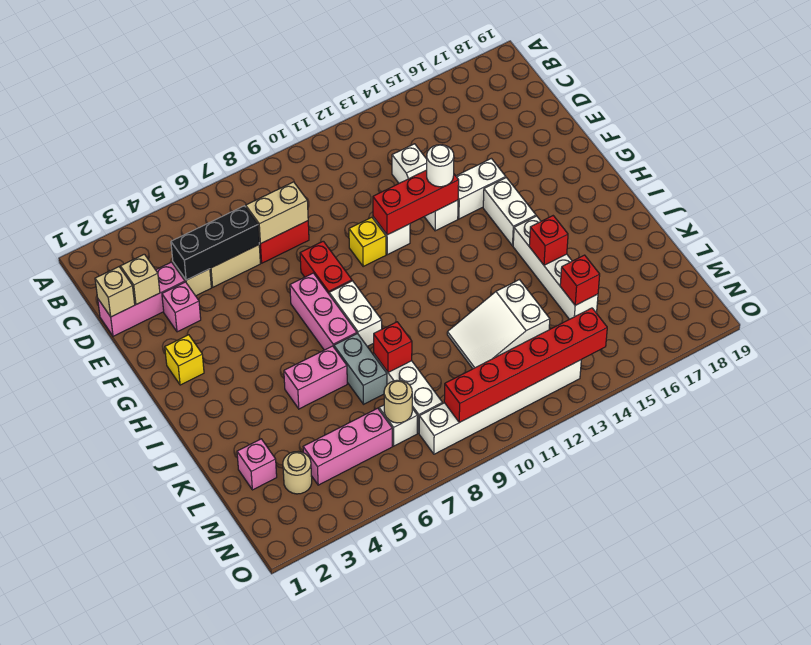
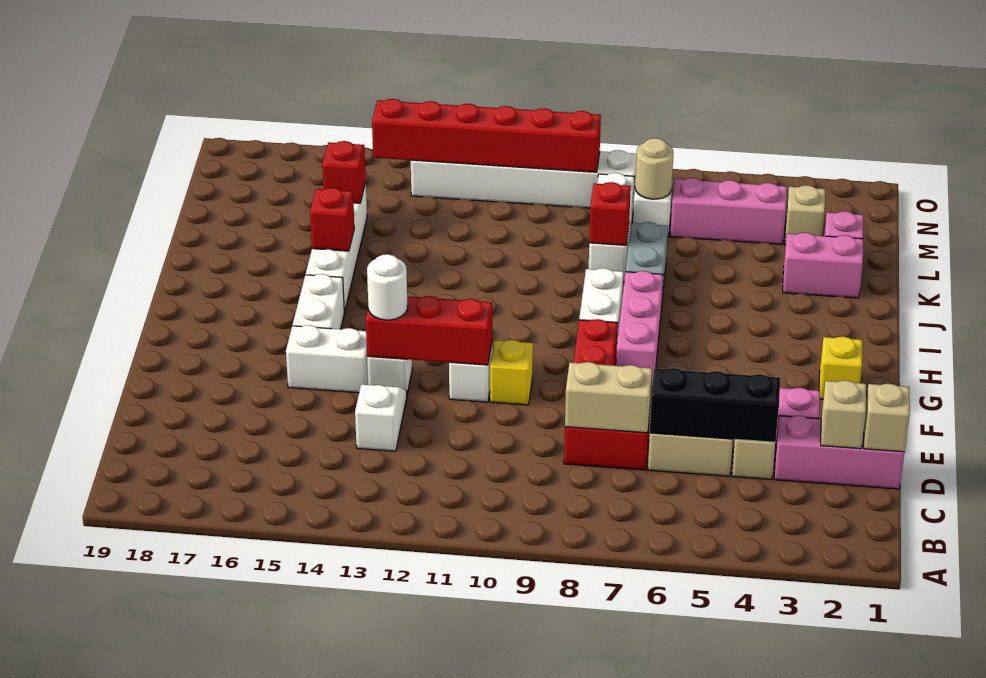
pink brick J5:J6 level 1 -> pink brick K2:K3 level 1
white slope K11:L13 level 1 top 13 -> none
tan round brick M3 level 1 -> tan brick M3 level 1

